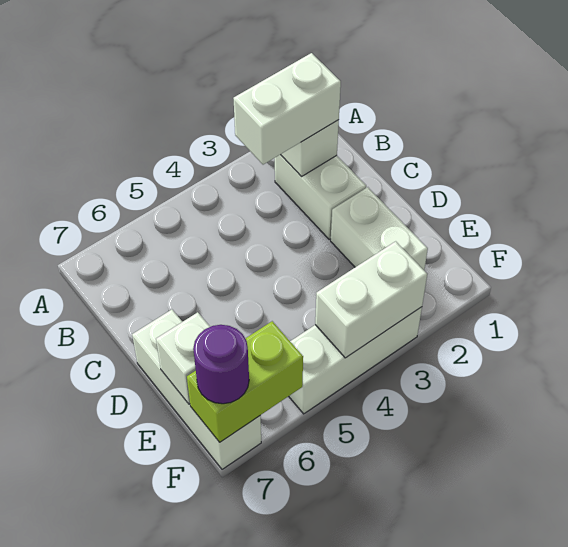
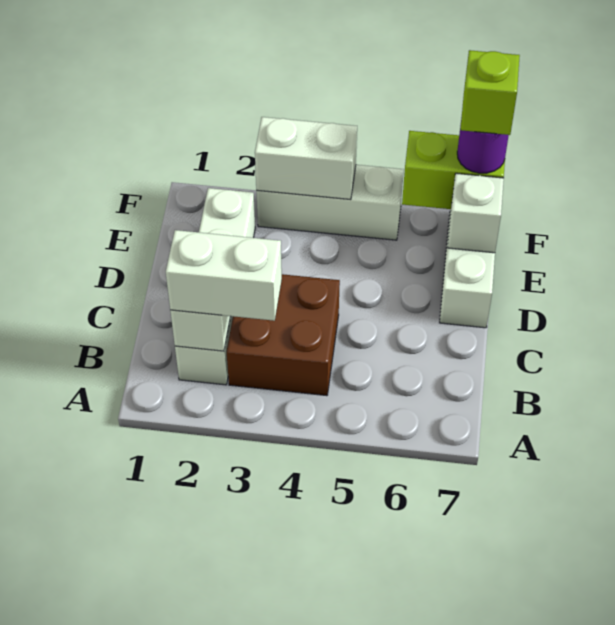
none -> brown brick B3:C4 level 1
none -> lime brick F7 level 4

